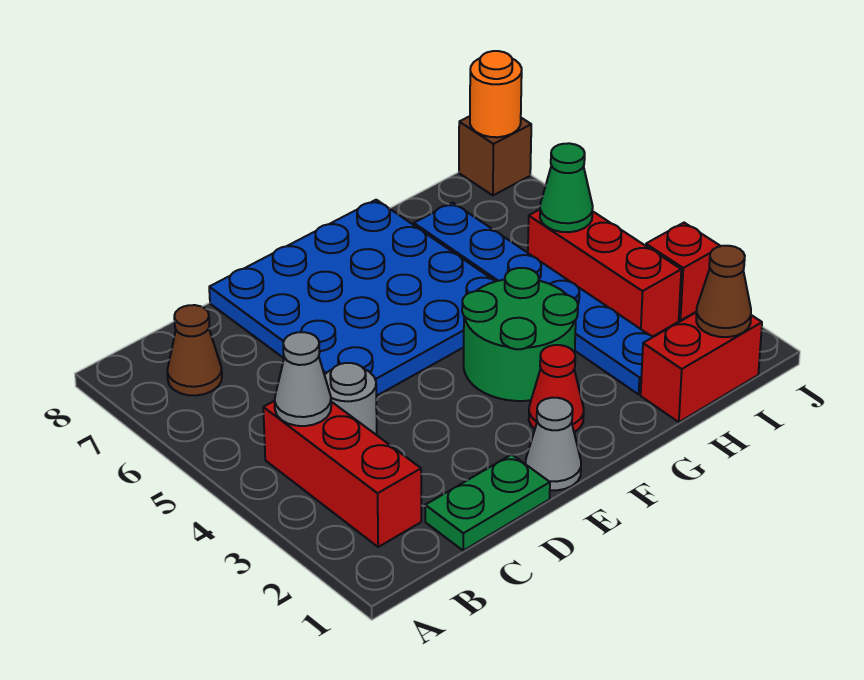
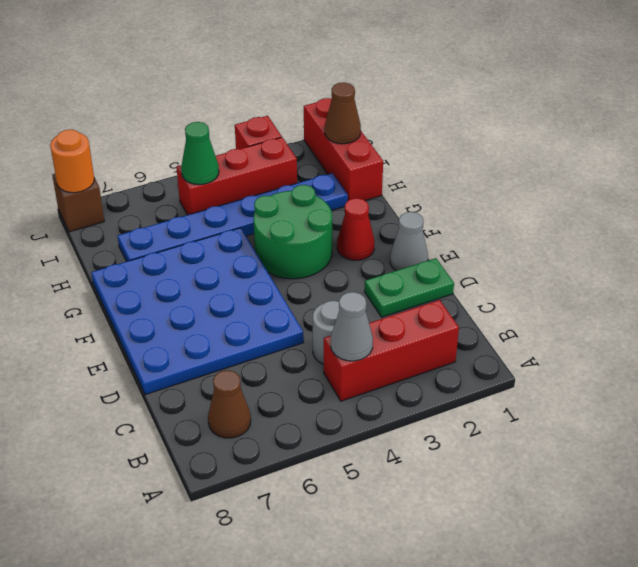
green plate C1:D1 level 1 -> green plate D1:D2 level 1
red brick H1:I1 level 1 -> red brick H1:J1 level 1

